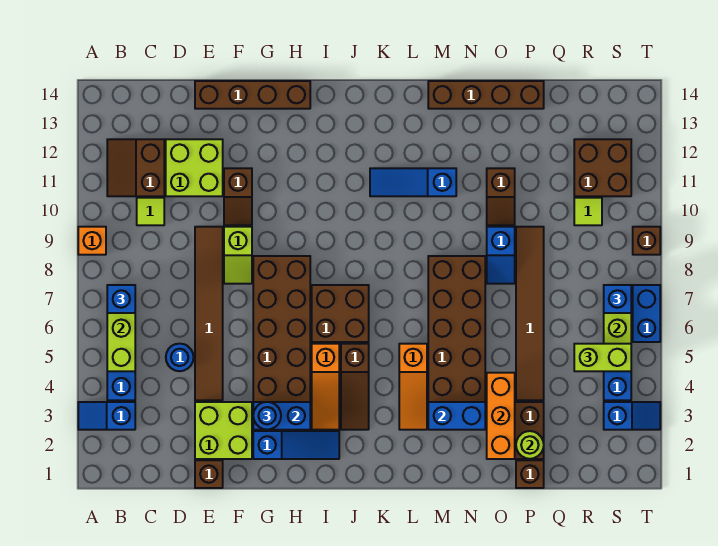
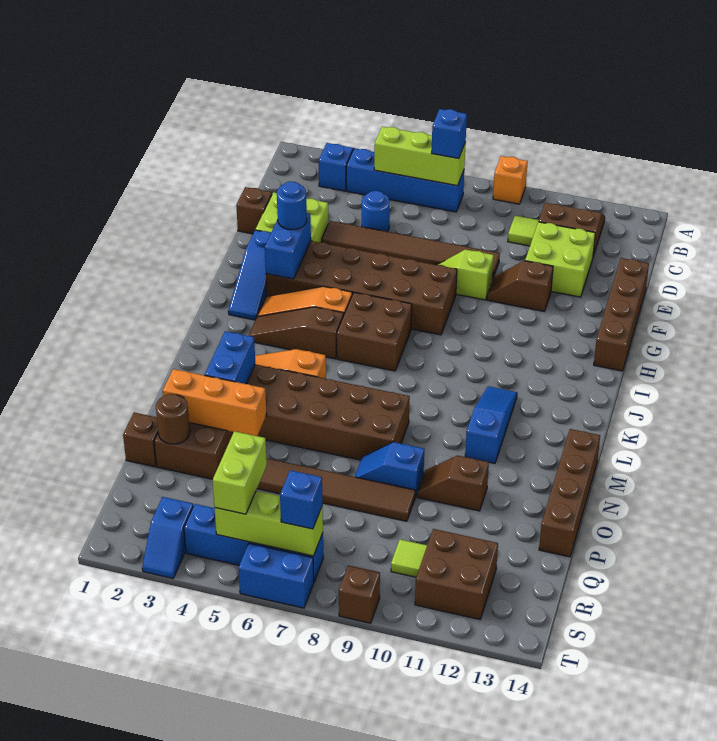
lime round brick P2 level 2 -> brown round brick P2 level 2

